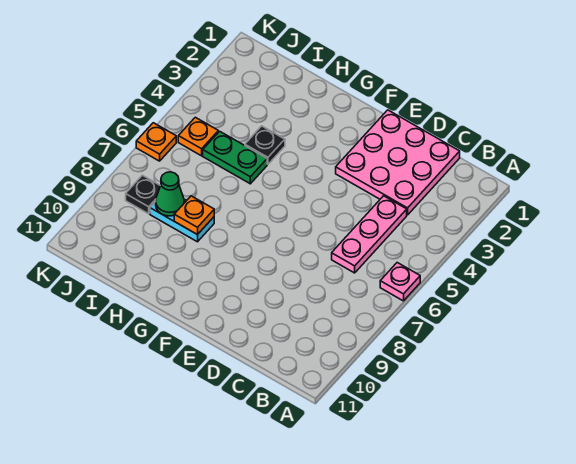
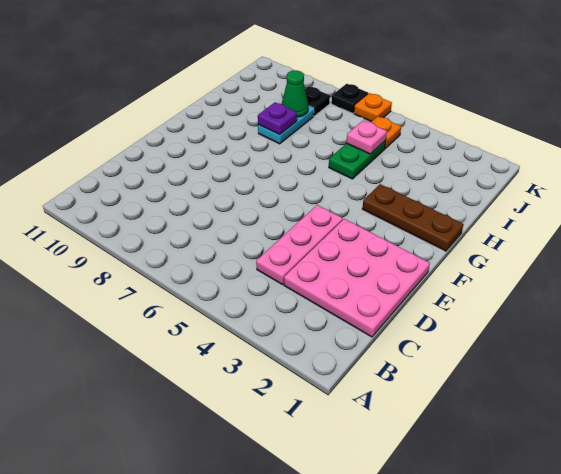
pink plate A6 level 1 -> pink plate I5 level 2
pink plate C4:C6 level 1 -> pink plate C4:E4 level 1
none -> brown plate G1:G3 level 1
black plate H4 level 1 -> black plate K7 level 1
orange plate H8 level 2 -> purple plate H8 level 2

